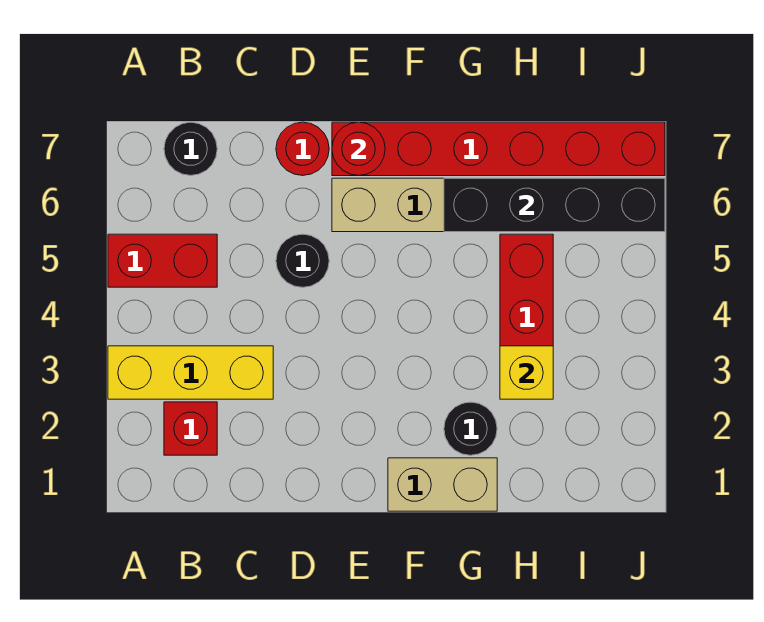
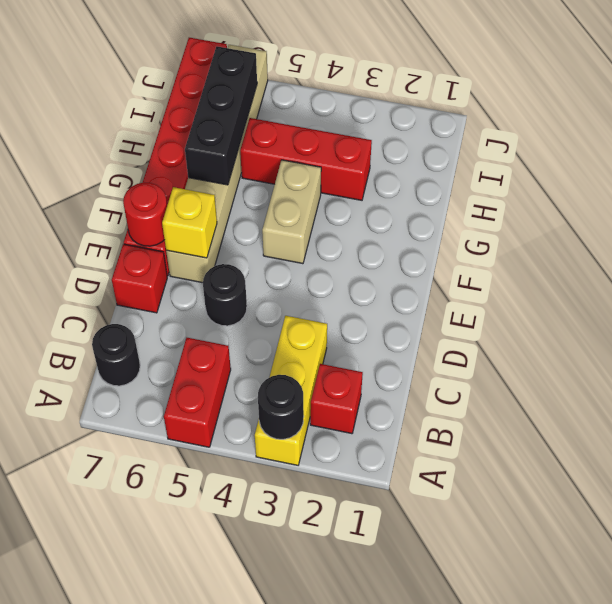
red round brick D7 level 1 -> red brick D7 level 1
tan brick F1:G1 level 1 -> tan brick F4:G4 level 1
black round brick G2 level 1 -> black round brick A3 level 2
black brick G6:J6 level 2 -> black brick G6:I6 level 2
yellow brick H3 level 2 -> yellow brick E6 level 2

